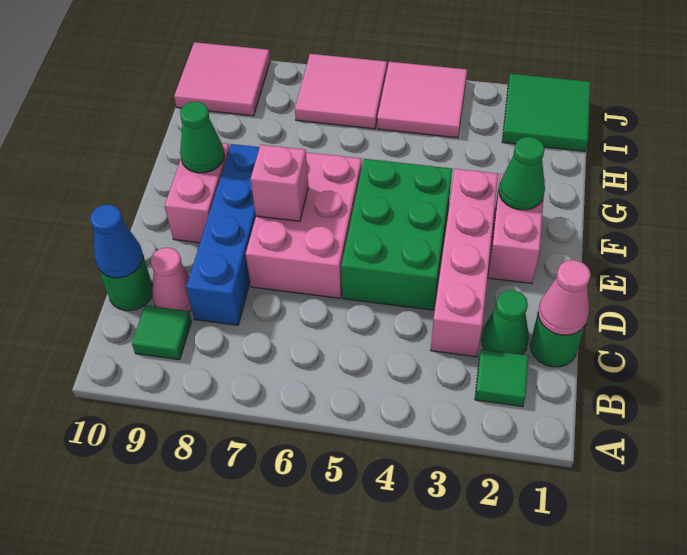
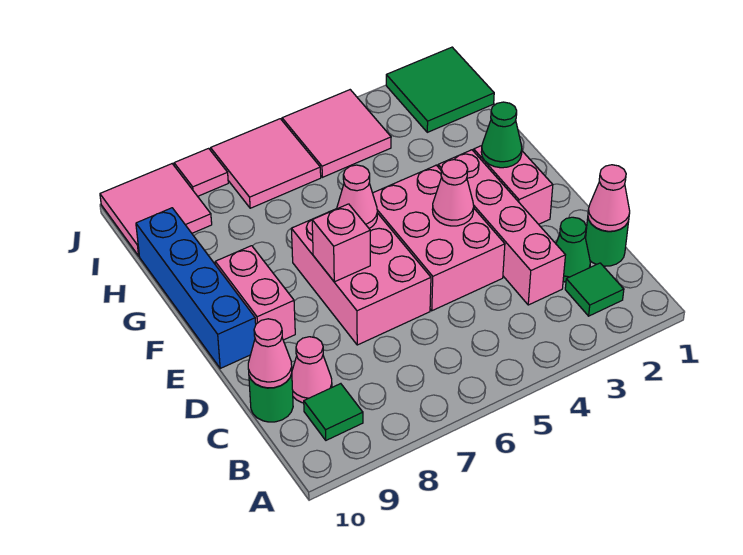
blue brick C8:F8 level 1 -> blue brick E10:H10 level 1
blue cone C10 level 2 -> pink cone C10 level 2
green brick D4:F5 level 1 -> pink brick D4:F5 level 1
none -> pink cone E4 level 2
none -> pink cone F6 level 2
green cone F9 level 2 -> none
none -> pink tile J8 level 1

